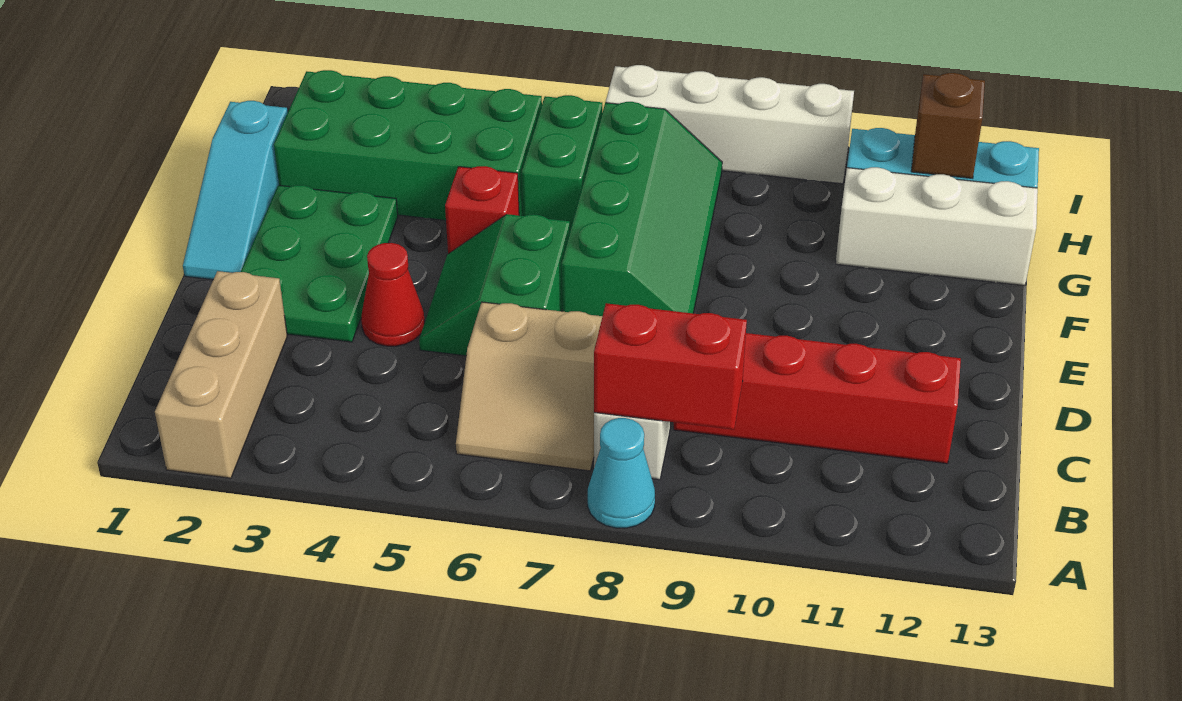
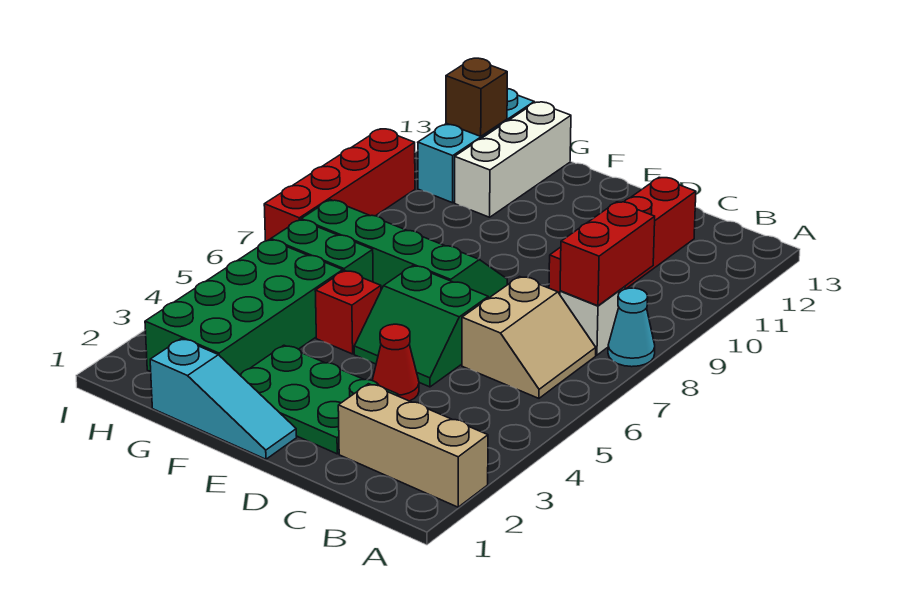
white brick I7:I10 level 1 -> red brick I7:I10 level 1

